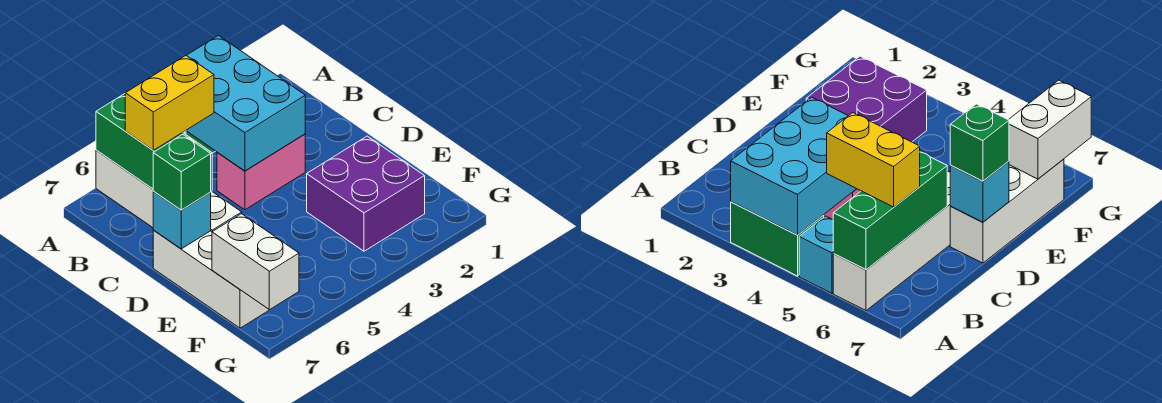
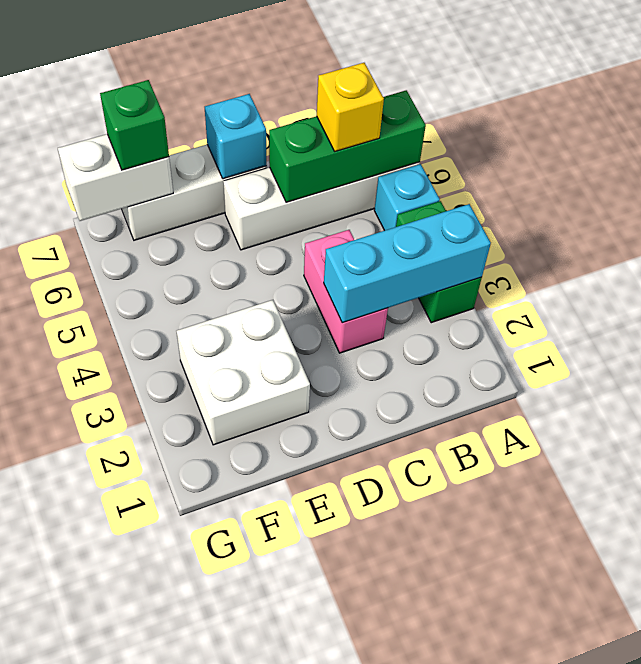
cyan brick A3:C4 level 2 -> cyan brick A3:C3 level 2
yellow brick B5:B6 level 3 -> yellow brick B6 level 3
green brick D7 level 3 -> green brick F7 level 3
purple brick E2:F3 level 1 -> white brick E2:F3 level 1

